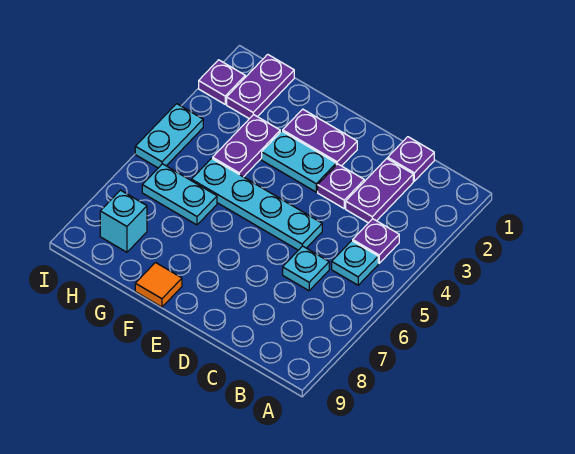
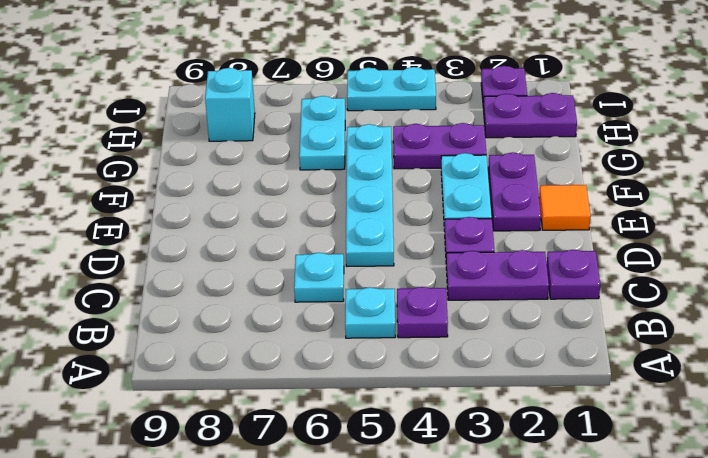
orange tile F9 level 1 -> orange tile E1 level 1

